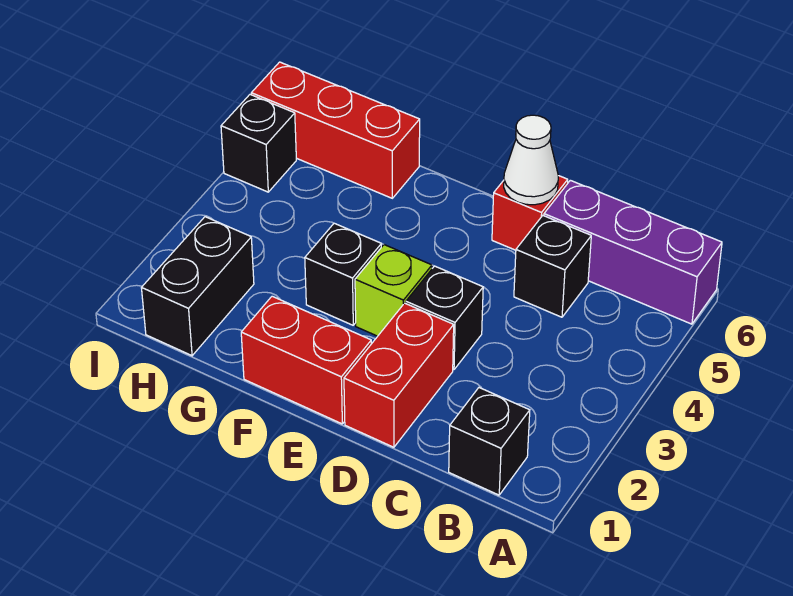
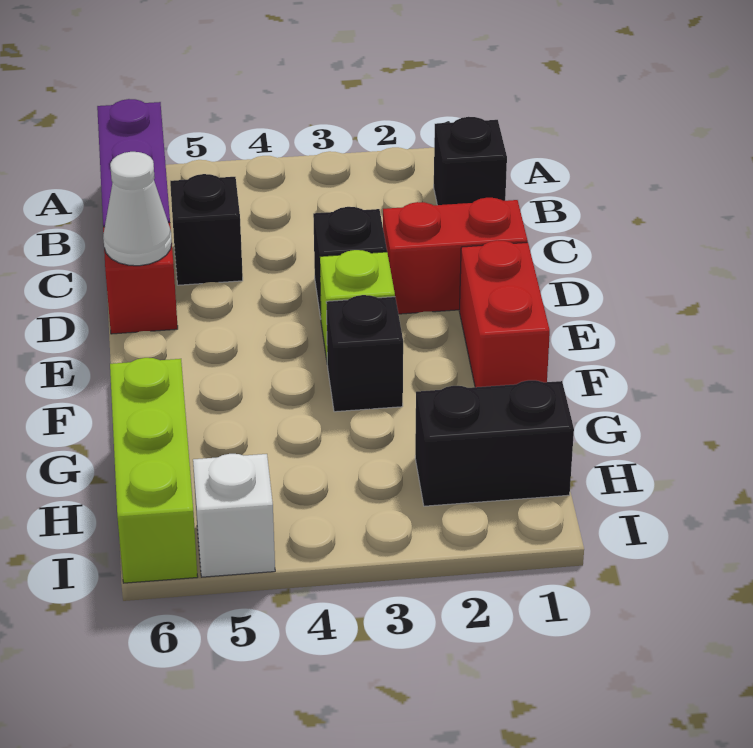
red brick G6:I6 level 1 -> lime brick G6:I6 level 1
black brick I5 level 1 -> white brick I5 level 1

